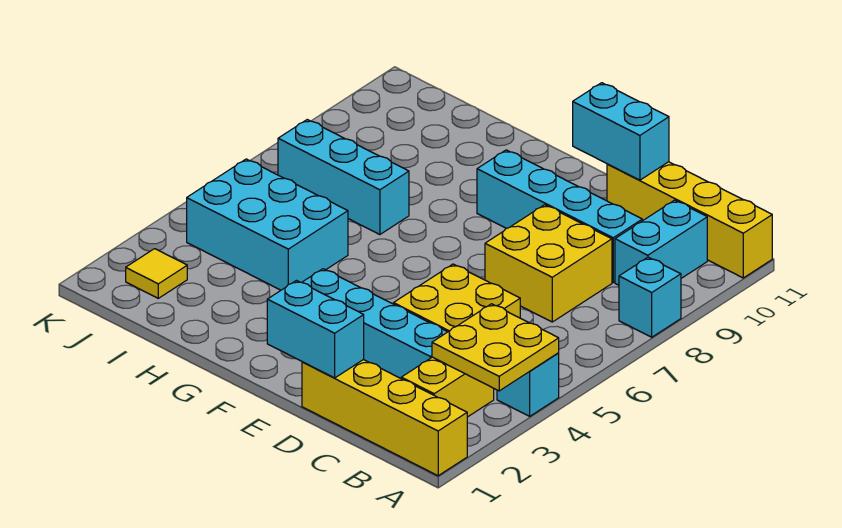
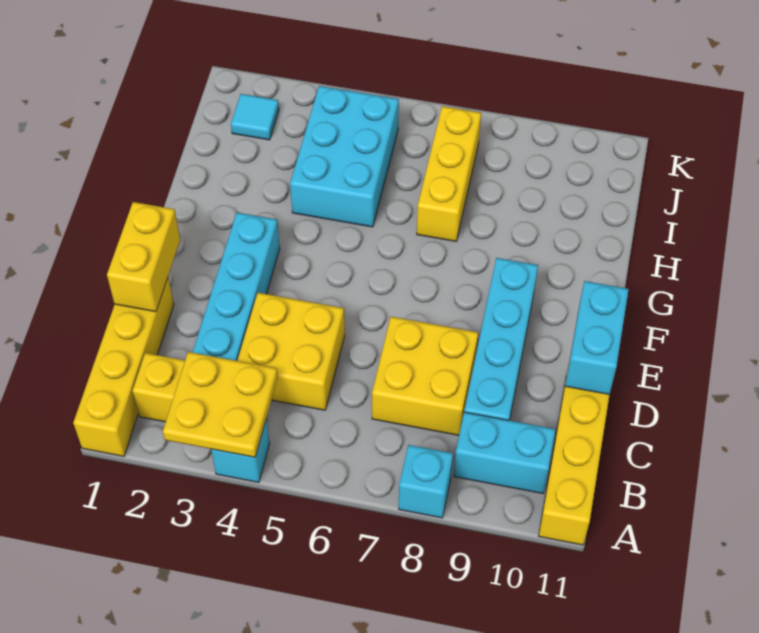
cyan brick D1:E1 level 2 -> yellow brick D1:E1 level 2
cyan brick H7:J7 level 1 -> yellow brick H7:J7 level 1
yellow tile J2 level 1 -> cyan tile J2 level 1

